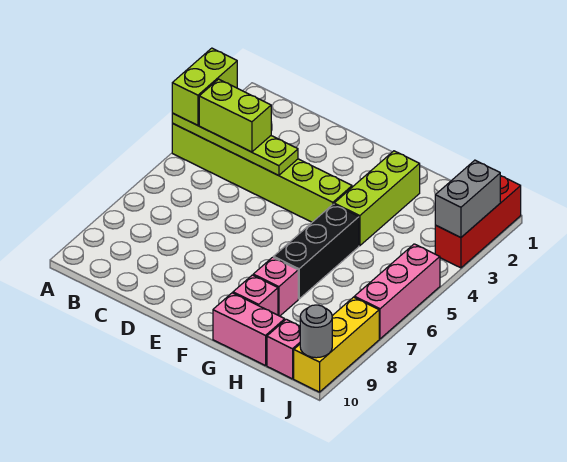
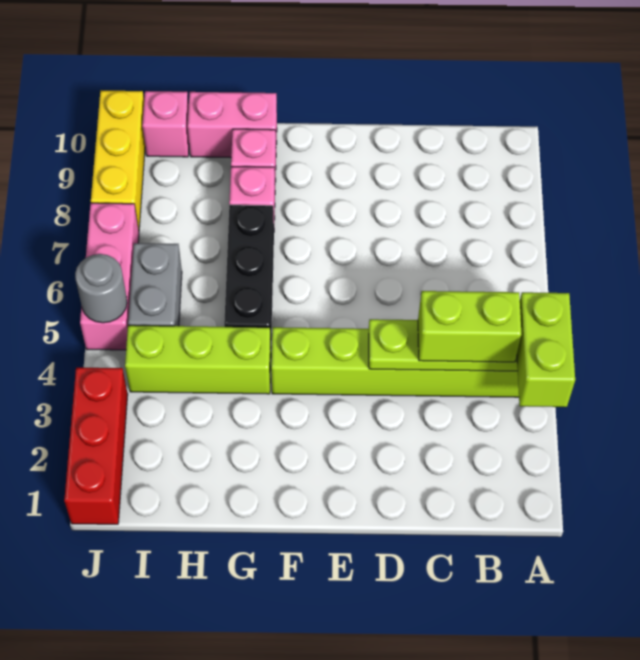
lime brick G2:G4 level 1 -> lime brick G4:I4 level 1
grey brick J2:J3 level 2 -> grey brick I5:I6 level 1
grey round brick J10 level 2 -> grey round brick J5 level 2

